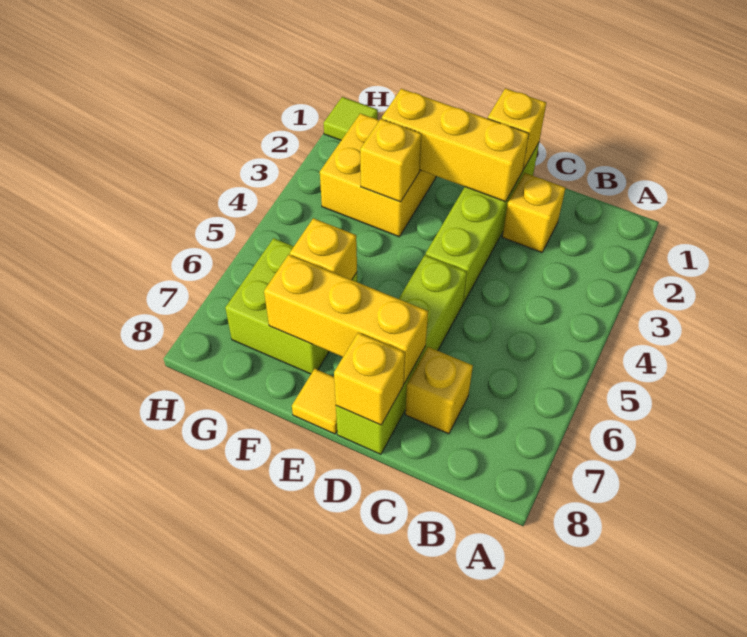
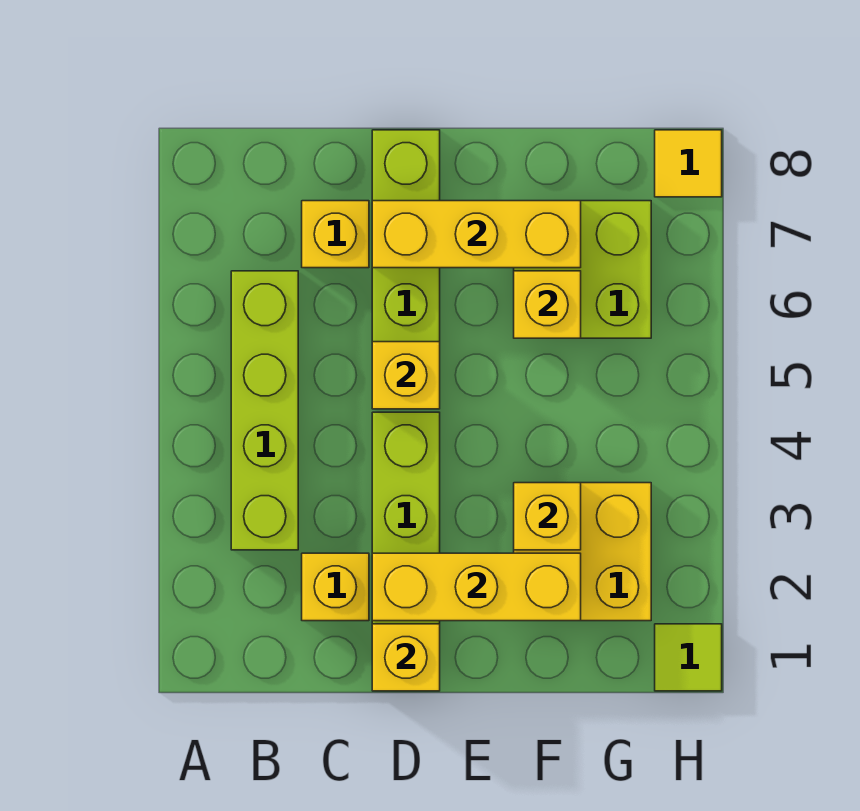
none -> lime brick B3:B6 level 1
yellow brick D8 level 2 -> yellow brick D5 level 2
yellow tile E8 level 1 -> yellow tile H8 level 1

